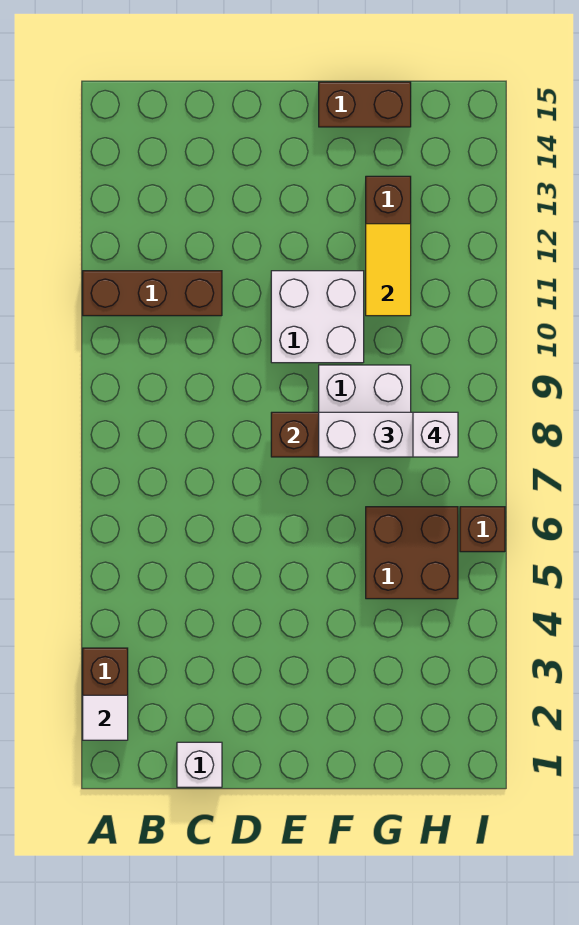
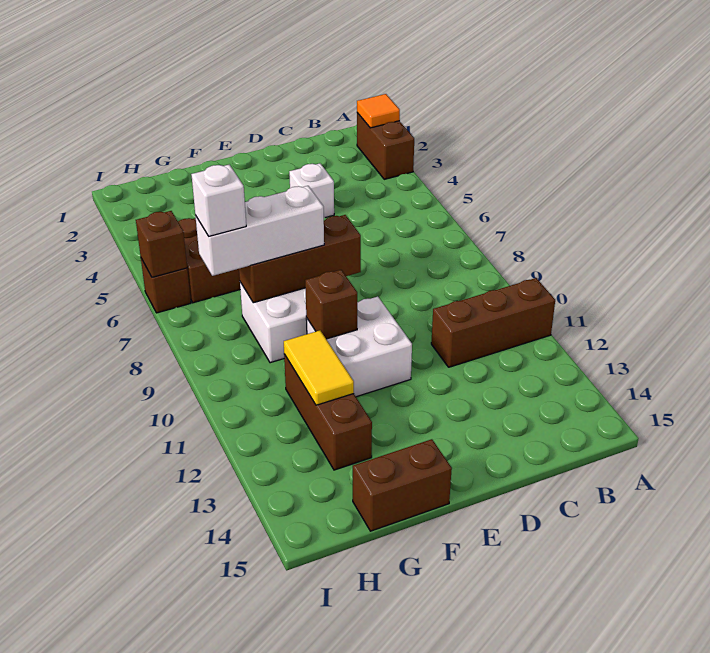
white tile A2 level 2 -> orange tile A2 level 2
white brick C1 level 1 -> white brick D4 level 1
none -> brown brick F10 level 2
none -> brown brick I6 level 2

